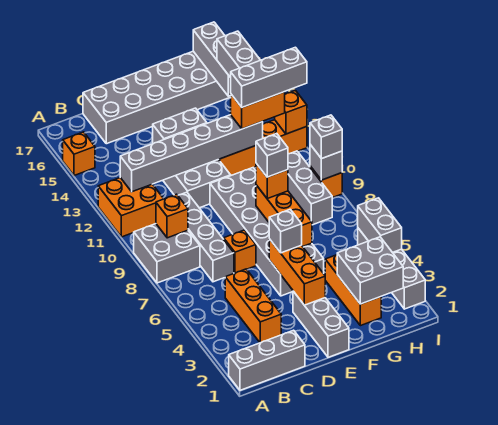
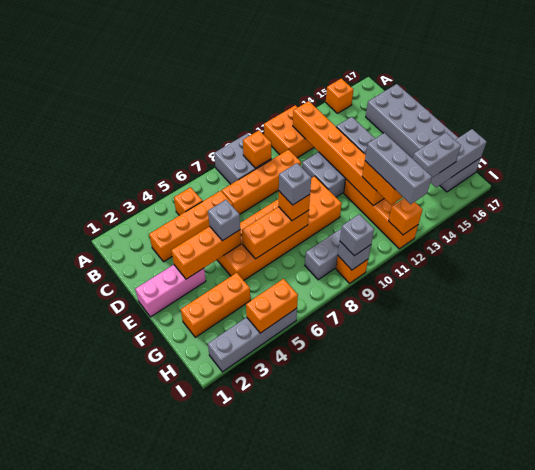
grey brick A1:C1 level 1 -> none
grey brick B12:G12 level 2 -> orange brick B12:G12 level 2
orange brick C3:C5 level 1 -> orange brick C3:C6 level 1
grey brick C7:C10 level 1 -> orange brick C7:C10 level 1
orange brick D7 level 1 -> orange brick B5 level 1
grey brick E1:E3 level 1 -> pink brick E1:E3 level 1
grey brick E5:F10 level 1 -> orange brick E5:F10 level 1
grey brick G2:H3 level 2 -> none
grey brick I4:I5 level 2 -> orange brick I4:I5 level 2

